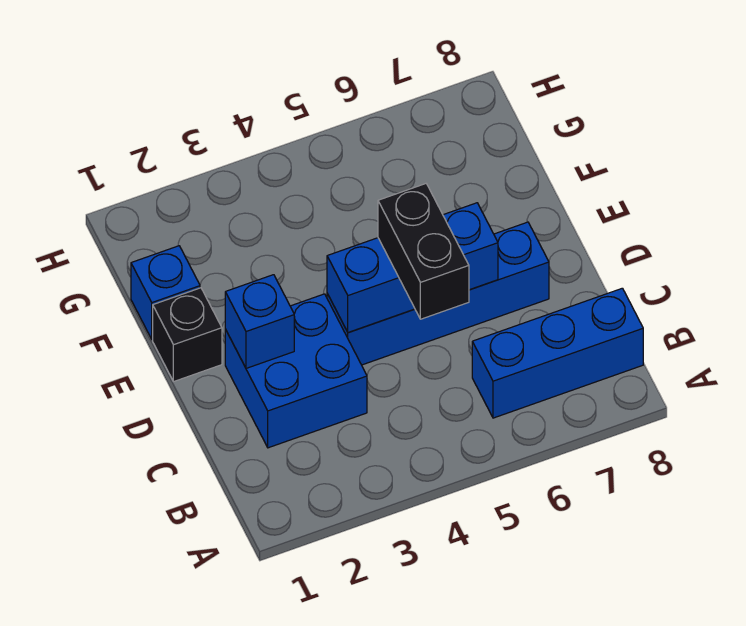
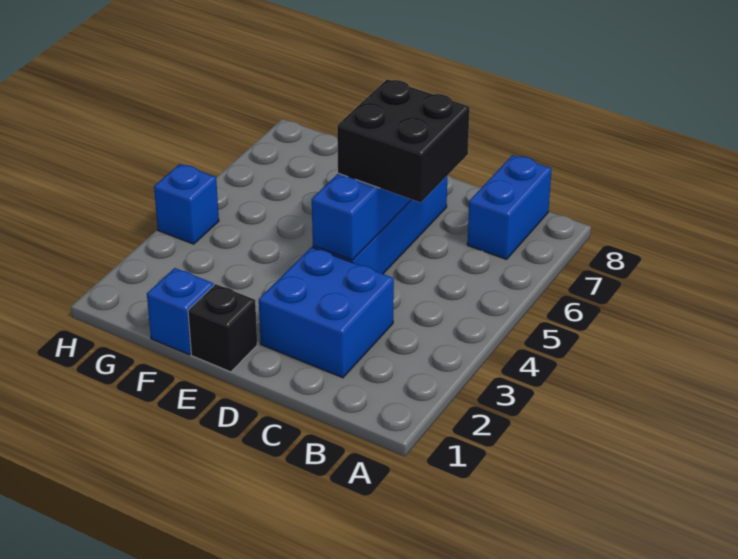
blue brick B6:B8 level 1 -> blue brick B7:B8 level 1
black brick C5:D5 level 3 -> black brick C5:D6 level 3
blue brick D2 level 2 -> blue brick H4 level 1

